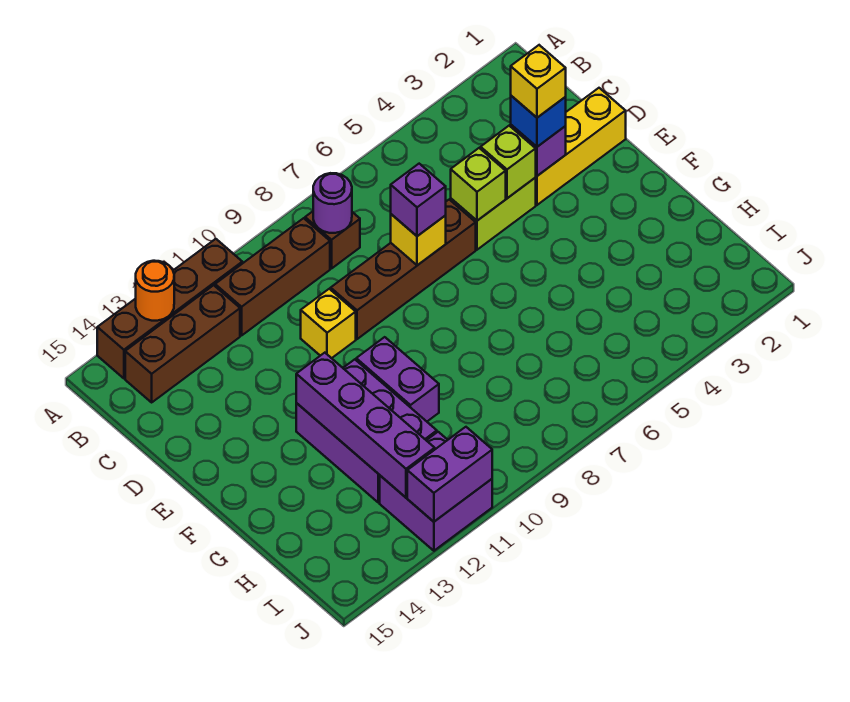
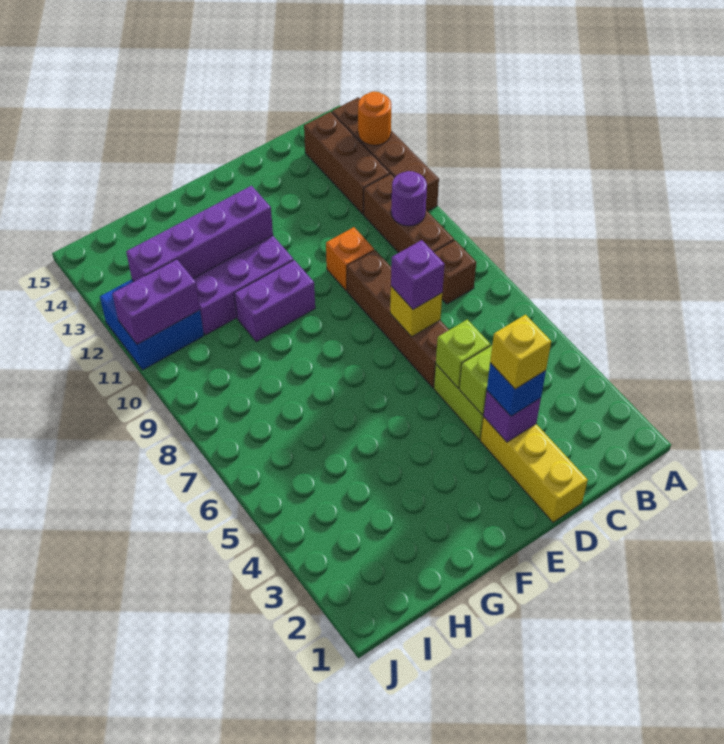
purple round brick B8 level 2 -> purple round brick B10 level 2
yellow brick D10 level 1 -> orange brick D10 level 1
purple brick I11:J12 level 1 -> blue brick I11:J12 level 1
purple brick J11:J12 level 2 -> purple brick I11:J11 level 2

